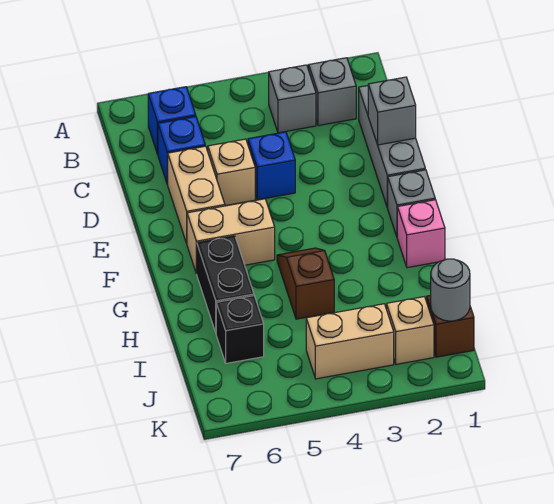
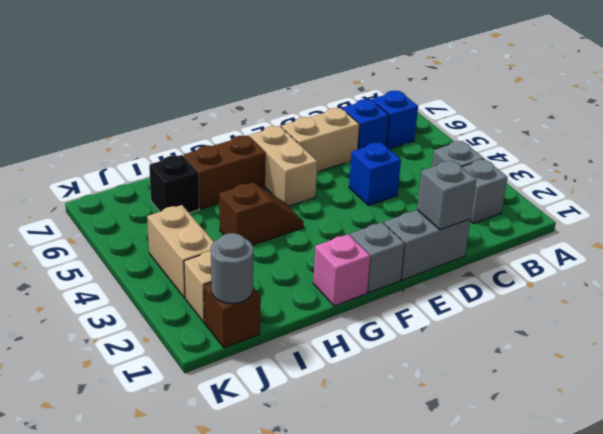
grey brick C1:E1 level 1 -> grey brick D1:E1 level 1
tan brick D5 level 1 -> none
black brick G6:H6 level 1 -> brown brick G6:H6 level 1

